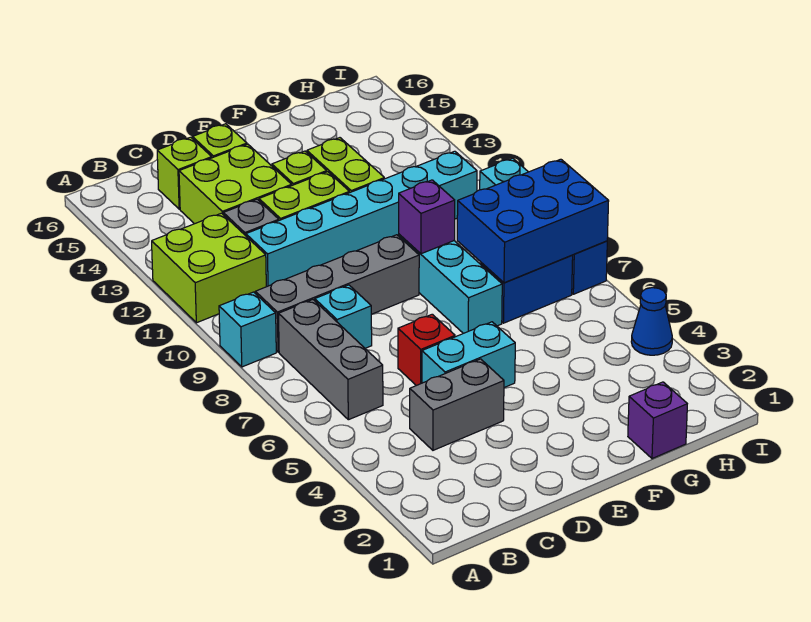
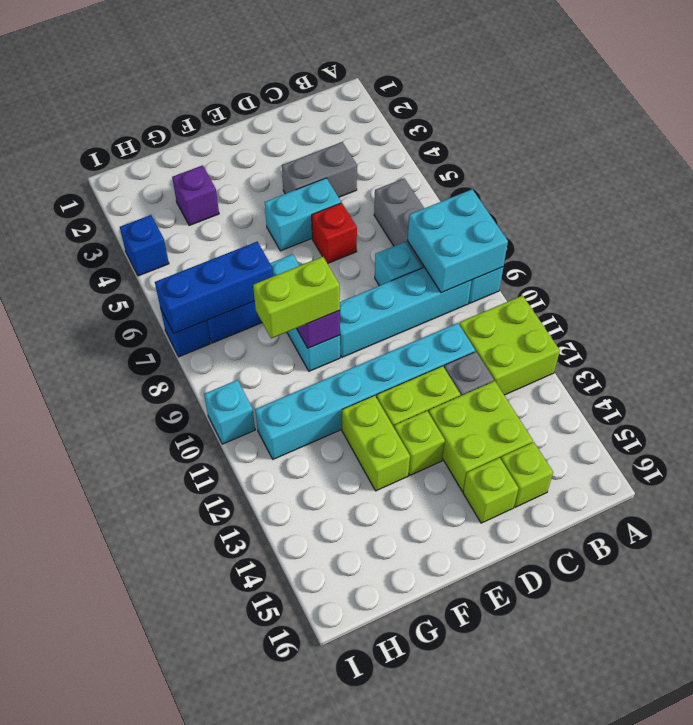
none -> cyan brick A8:B9 level 2
grey brick B9:E9 level 1 -> cyan brick B9:E9 level 1
none -> lime brick F9:G9 level 3
purple brick G1 level 1 -> purple brick G3 level 1
blue brick G7:I8 level 2 -> blue brick G7:I7 level 2
blue cone I4 level 1 -> blue brick I4 level 1

